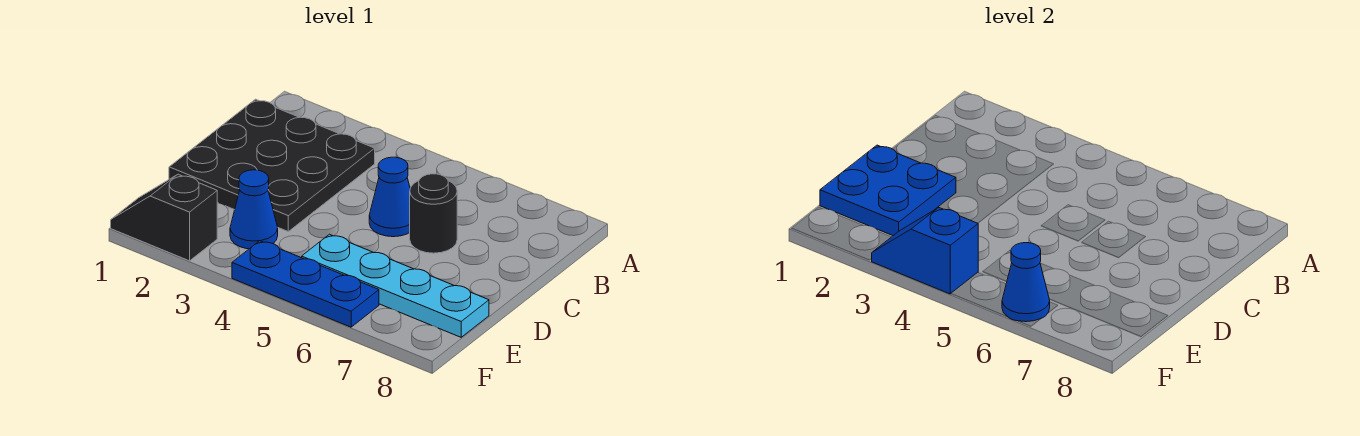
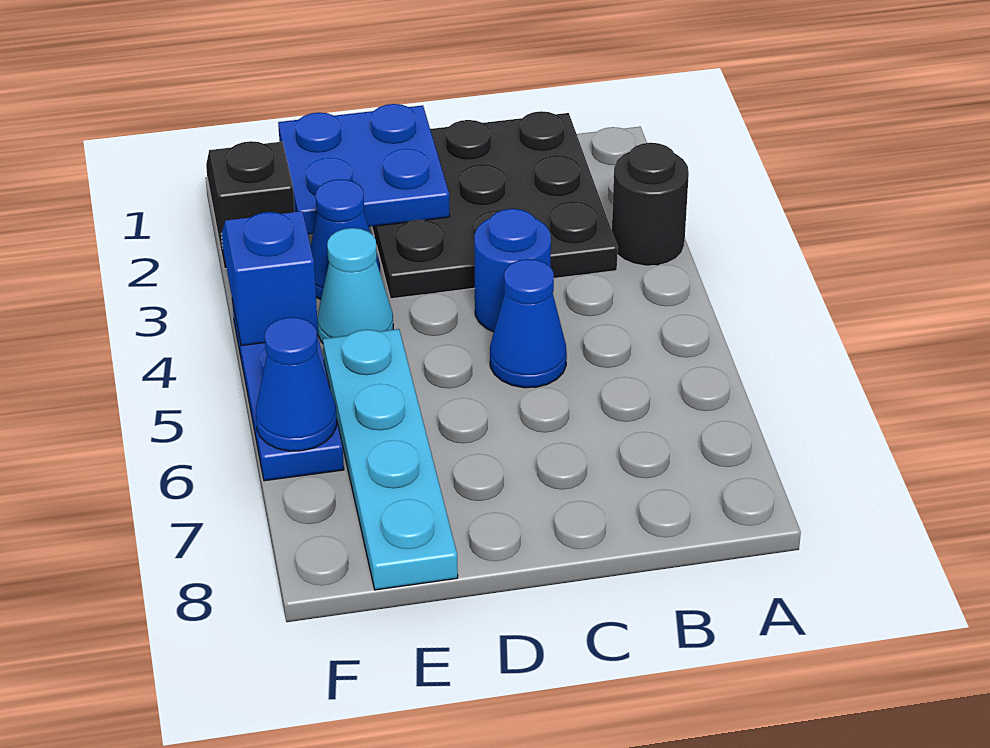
none -> blue round brick C4 level 1
black round brick C6 level 1 -> black round brick A3 level 1
none -> cyan cone E4 level 1

